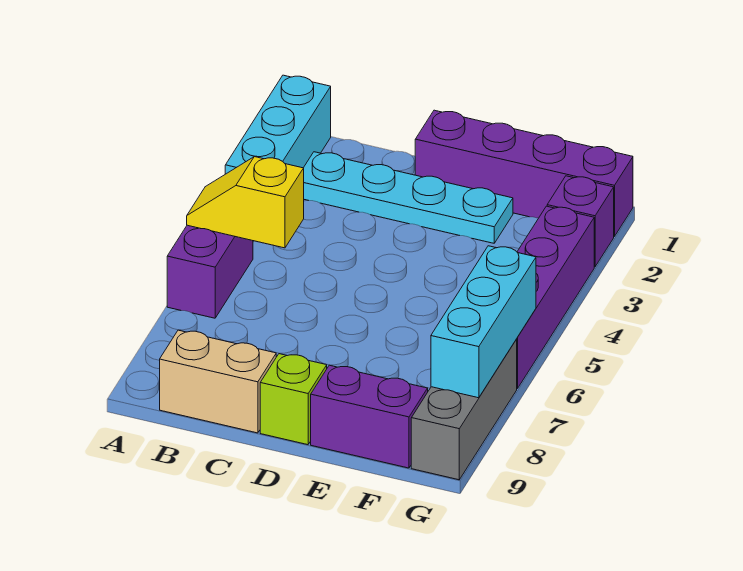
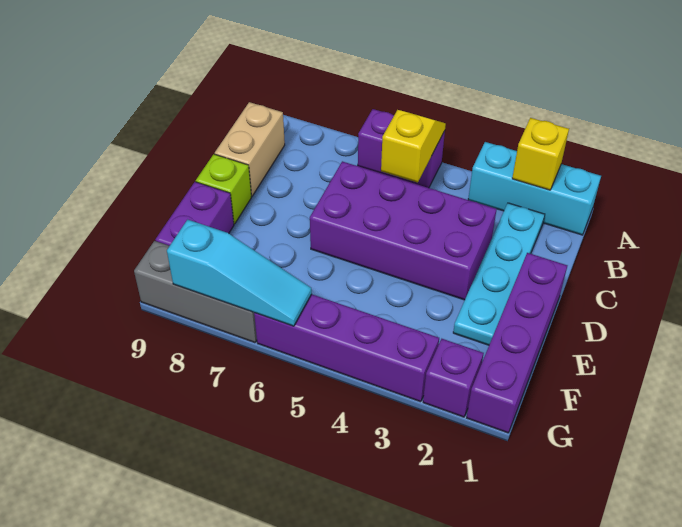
none -> yellow brick A2 level 2
none -> purple brick C3:D6 level 1
cyan brick G6:G8 level 2 -> cyan slope G6:G8 level 2 top 8

